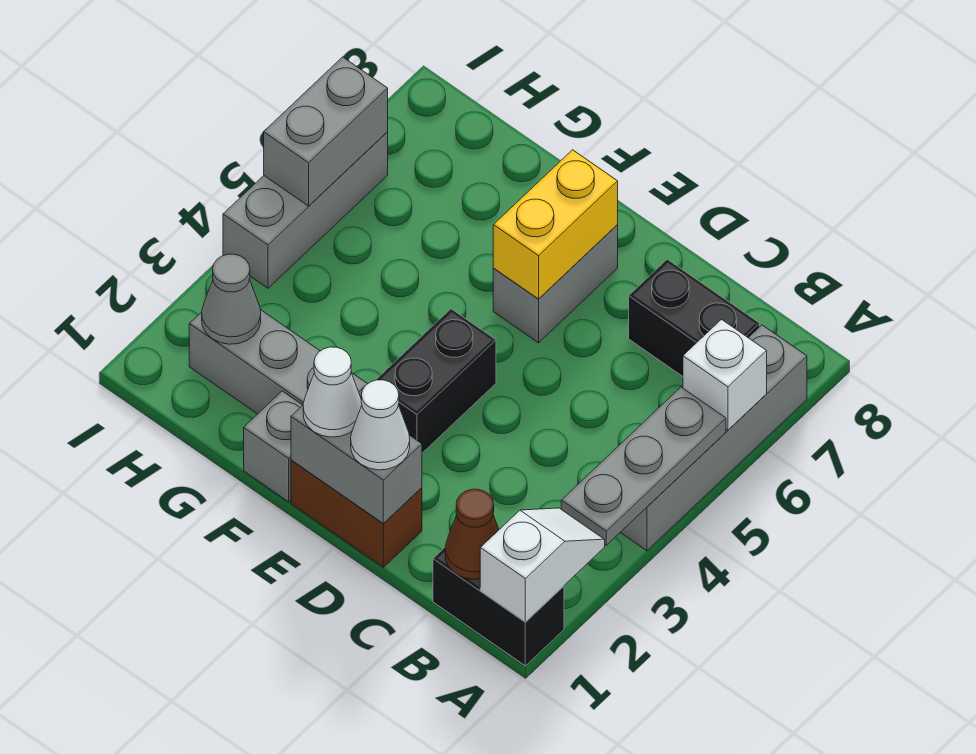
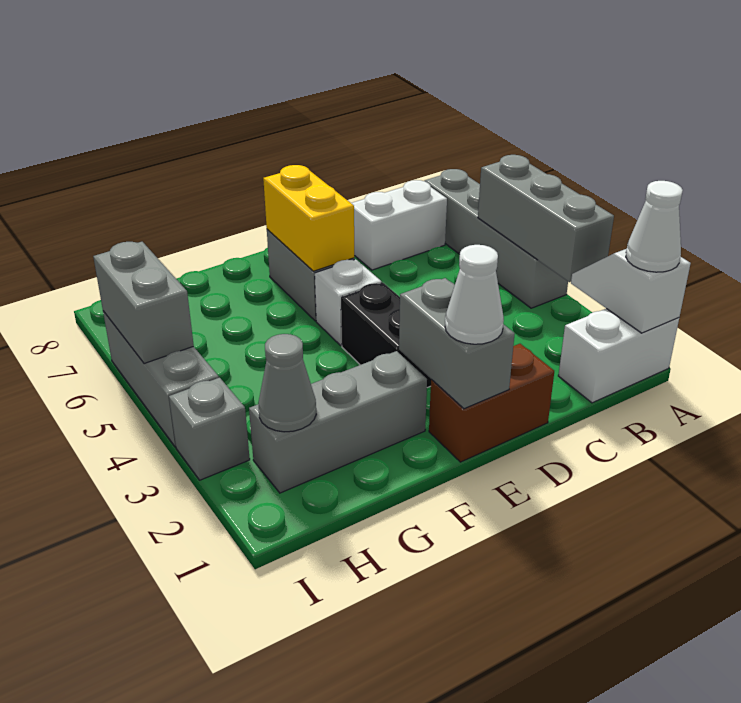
black brick A1:B1 level 1 -> white brick A1:B1 level 1
grey plate A3:A5 level 2 -> grey brick A3:A5 level 2
white brick A6 level 2 -> white brick E5 level 1
brown cone B1 level 2 -> none
black brick B7:C7 level 1 -> white brick B7:C7 level 1
grey brick D1:E1 level 2 -> grey brick E1:E2 level 2
white cone D1 level 3 -> white cone A1 level 3
grey brick F1 level 1 -> grey brick I3 level 1

